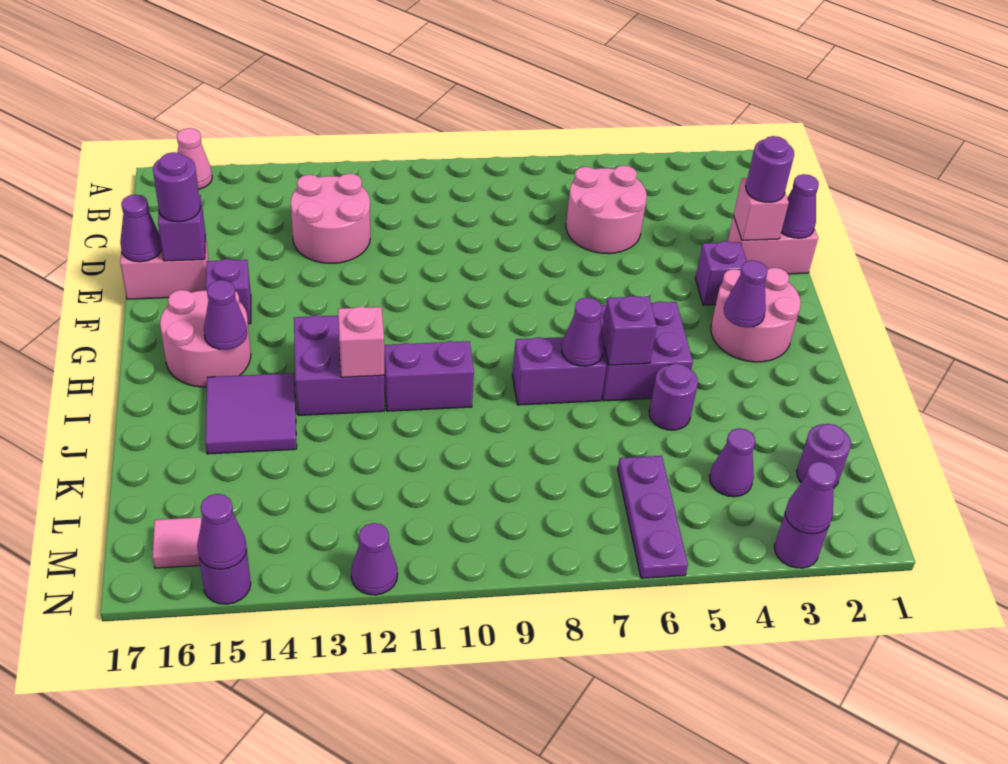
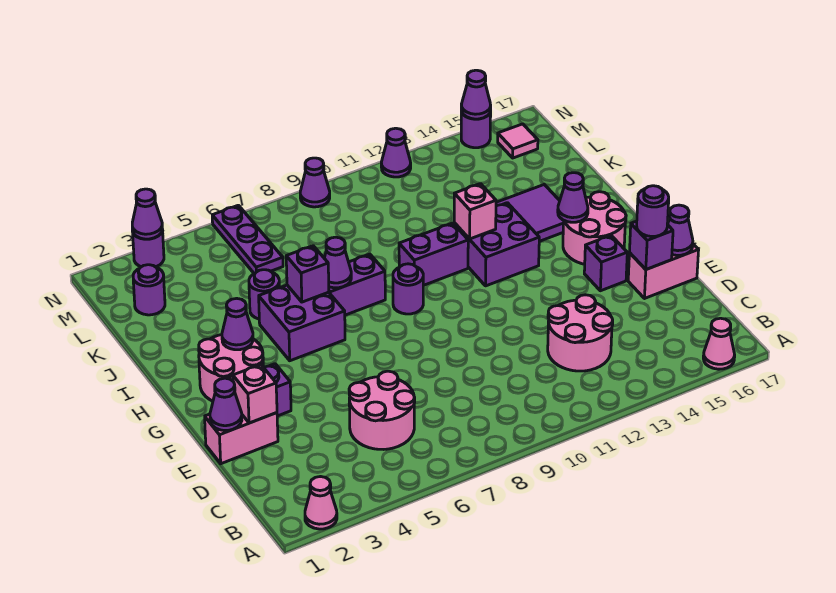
none -> pink cone A2 level 1
purple round brick E2 level 3 -> purple round brick H9 level 1
purple cone L4 level 1 -> purple cone N9 level 1

